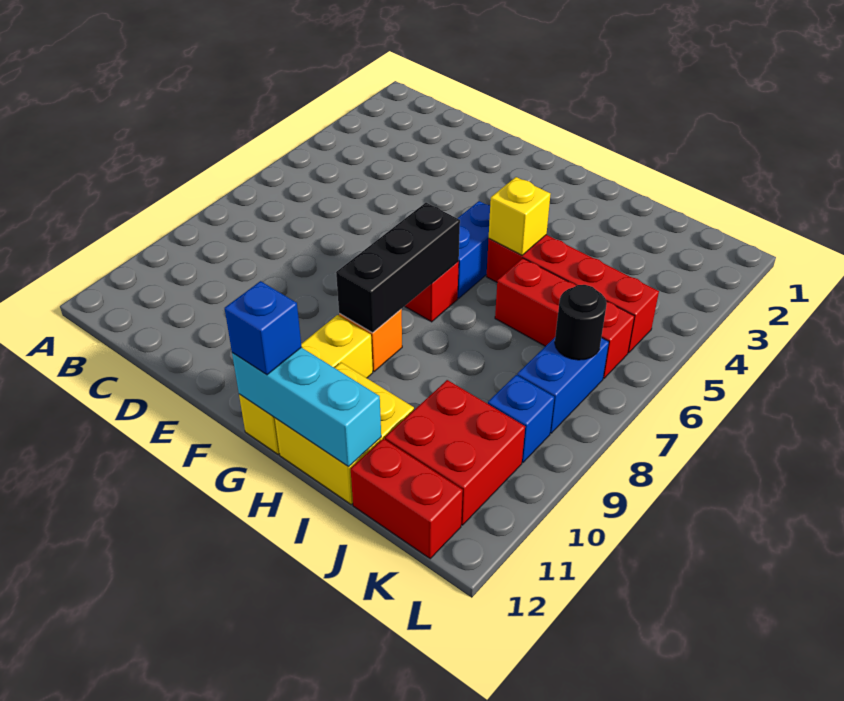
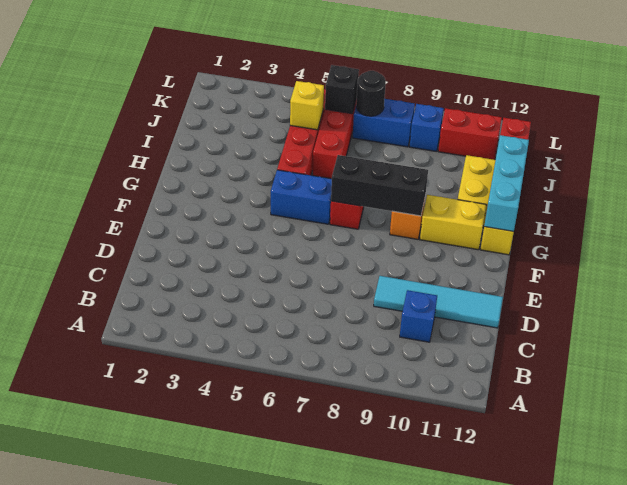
none -> cyan tile D9:D12 level 1
blue brick G12 level 3 -> blue brick C10 level 1
yellow brick H5 level 2 -> yellow brick J5 level 2
red brick J10:K11 level 1 -> red brick K10:K11 level 1
none -> black brick K6 level 2

